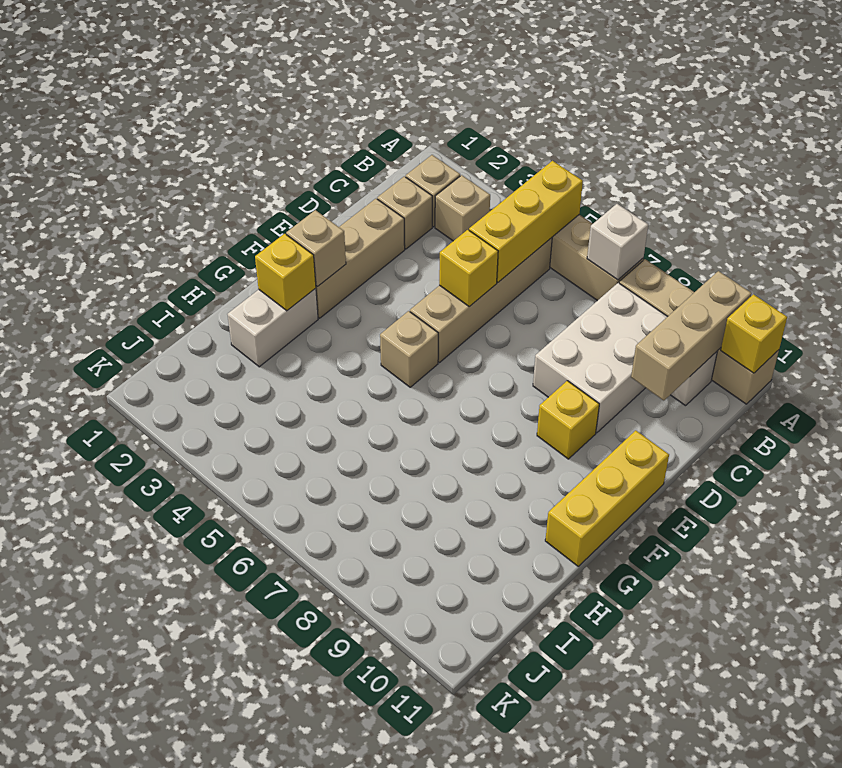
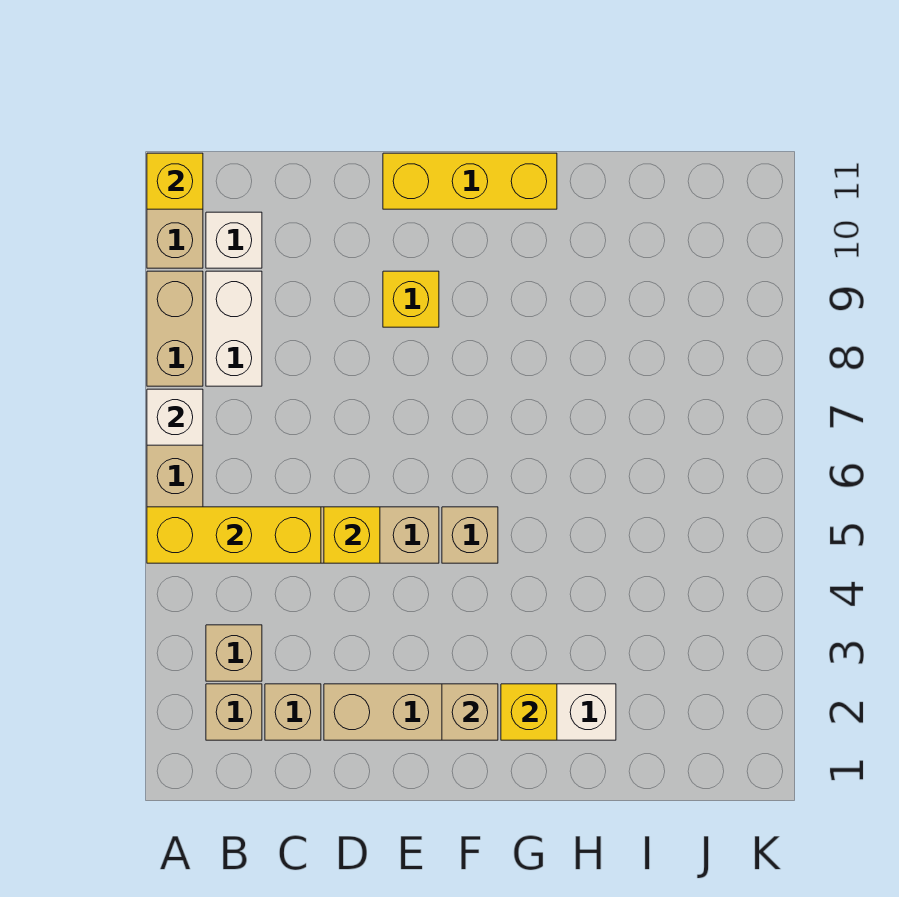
tan brick A10:C10 level 2 -> none
white brick B8:D9 level 1 -> white brick B8:B9 level 1

